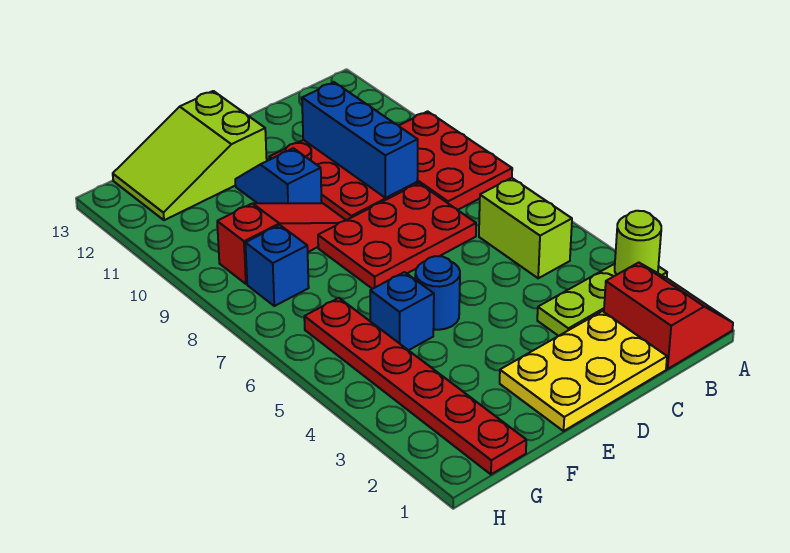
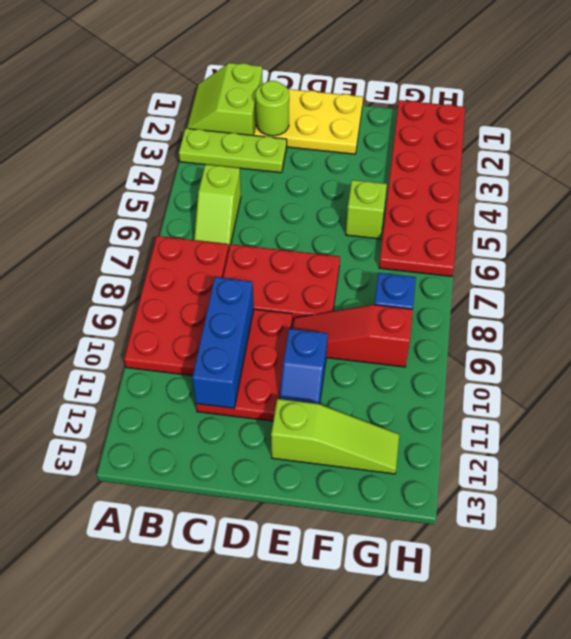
red slope A1:B2 level 1 top B -> lime slope A1:B2 level 1 top B
lime round brick A3 level 2 -> lime round brick C2 level 2
red plate A8:B10 level 1 -> red plate A7:B10 level 1
lime brick B5:B6 level 1 -> lime slope B5:B6 level 1 top 5
blue round brick E5 level 1 -> none
lime slope E12:G13 level 1 top E -> lime slope E12:G12 level 1 top E
blue brick F5 level 1 -> lime brick F5 level 1
red plate G1:G6 level 1 -> red plate G1:H6 level 1

